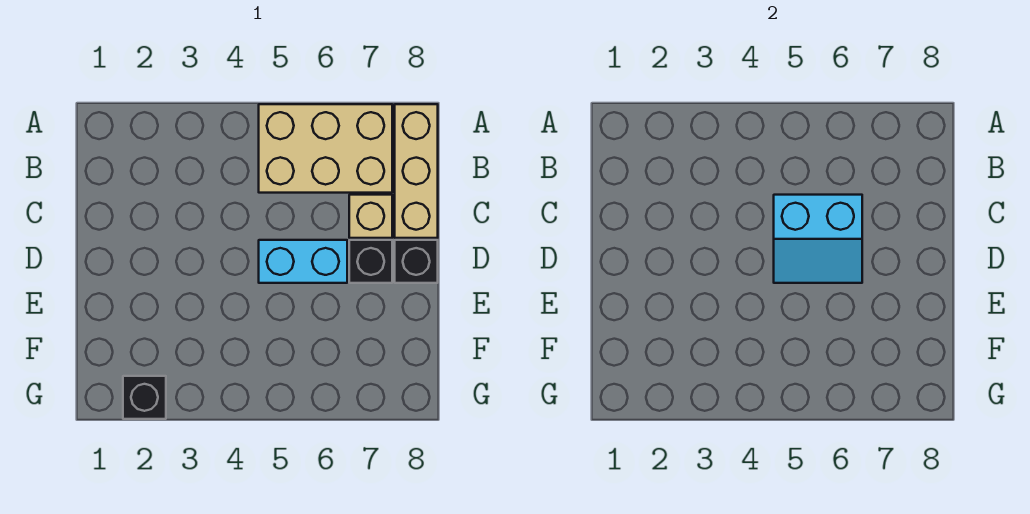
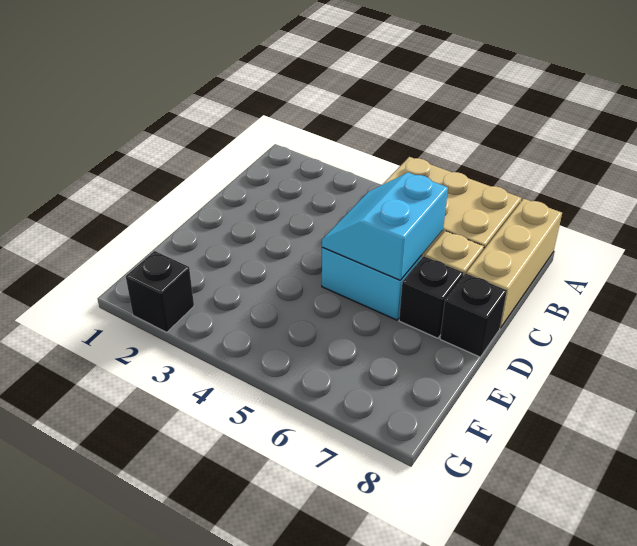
cyan slope C5:D6 level 2 top C -> cyan slope C5:D6 level 2 top 6

